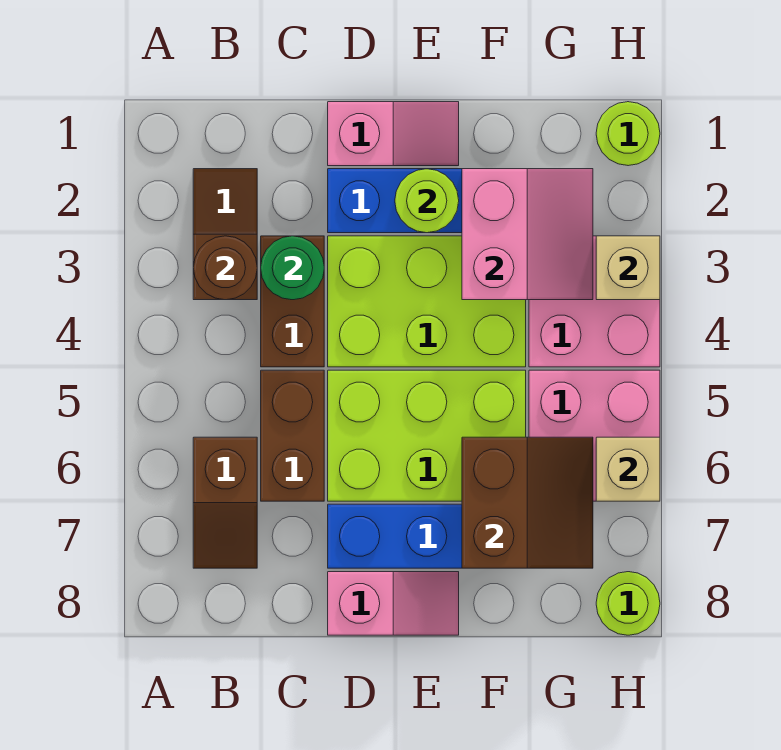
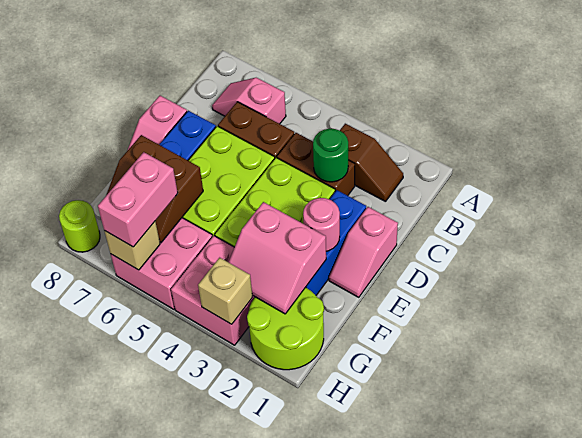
brown round brick B3 level 2 -> none
brown slope B6:B7 level 1 top 6 -> pink slope B6:B7 level 1 top 6
lime round brick E2 level 2 -> pink round brick E2 level 2
none -> pink brick G6:H6 level 3
lime round brick H1 level 1 -> lime round brick G1:H2 level 1

